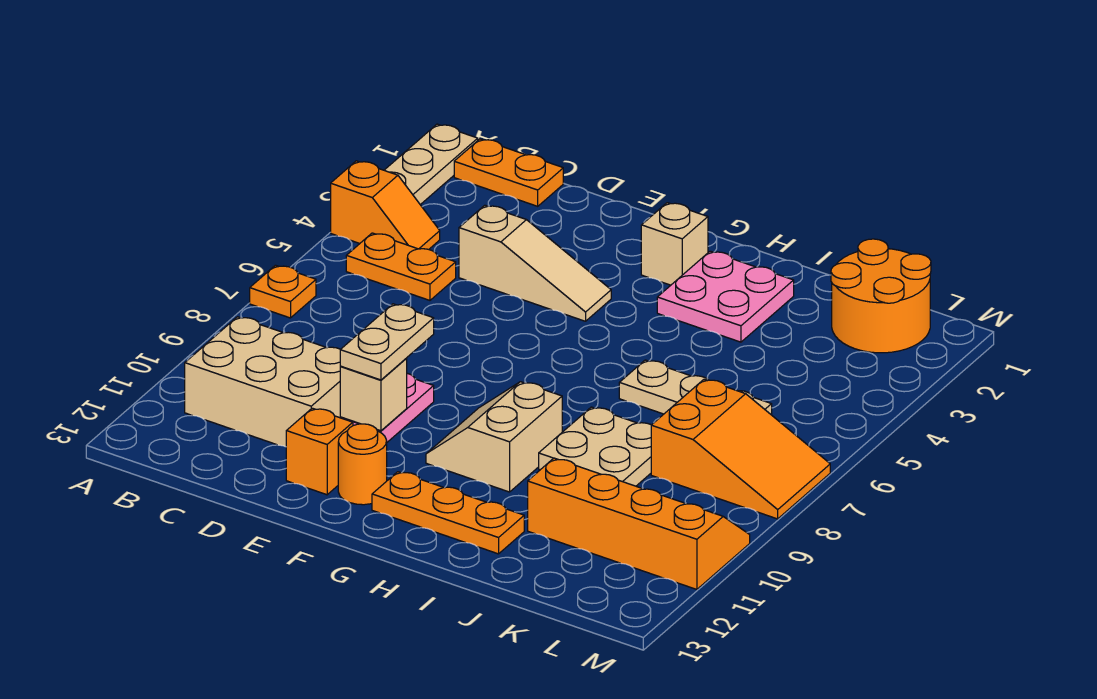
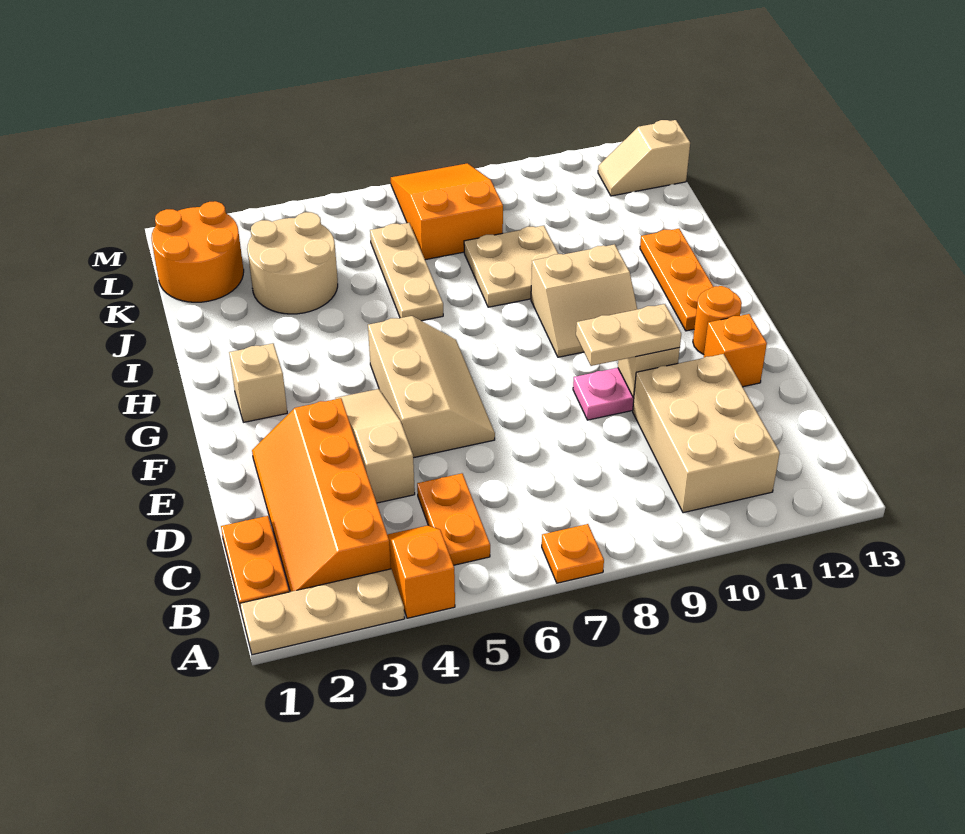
none -> tan slope E5:G6 level 1 top 5
pink plate H2:I3 level 1 -> none
none -> tan round brick J3:K4 level 1
orange slope J10:M11 level 1 top 11 -> orange slope B2:E3 level 1 top 3
none -> tan slope L12:L13 level 1 top 13

